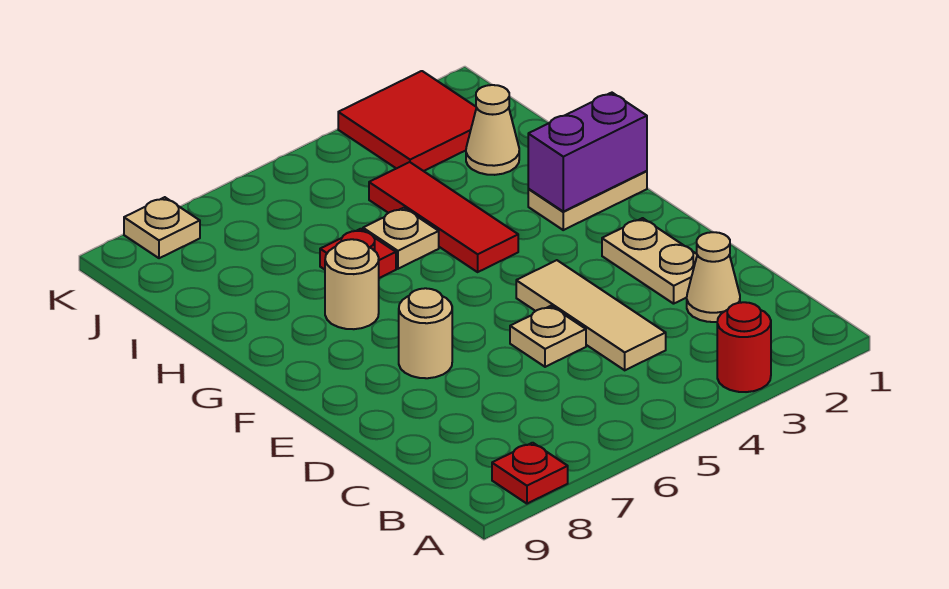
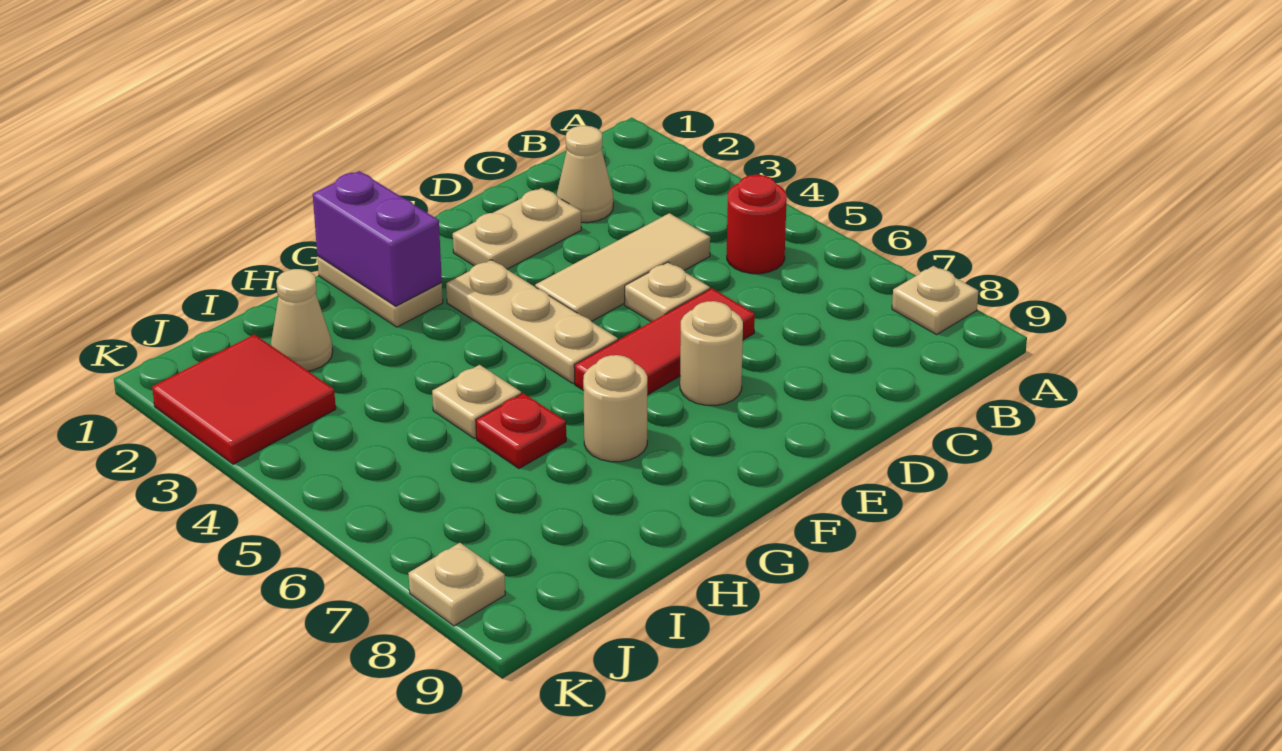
red round brick A3 level 1 -> red round brick B5 level 1
red plate A8 level 1 -> tan plate A8 level 1
none -> tan plate F3:F5 level 1
red tile G4:I4 level 1 -> red tile D6:F6 level 1

